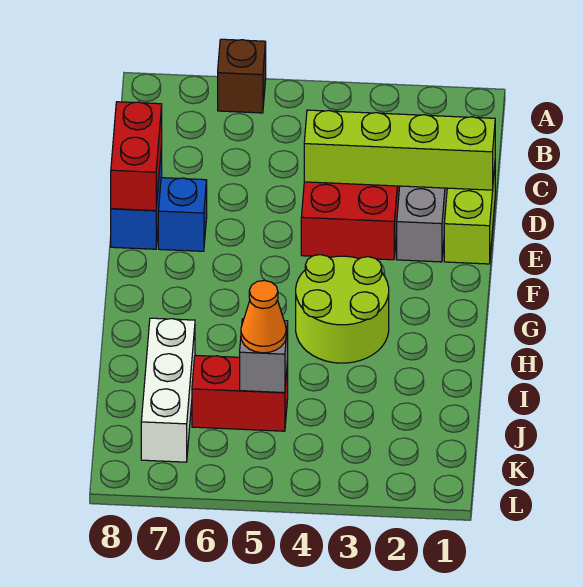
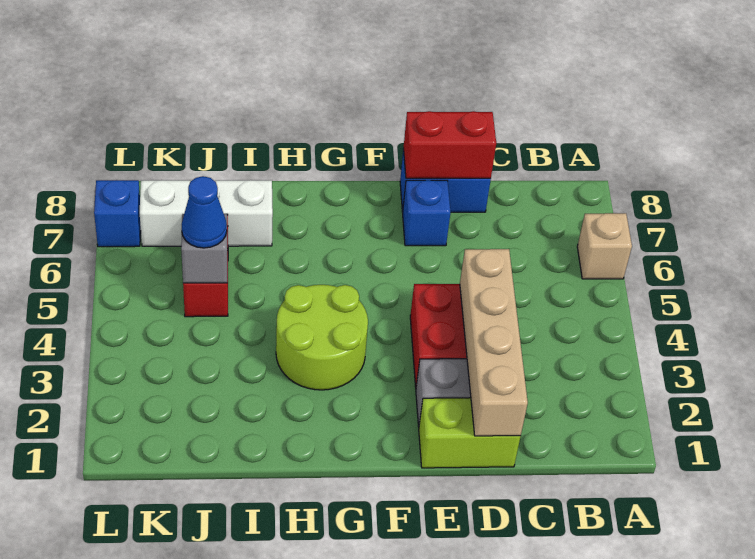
brown brick A6 level 1 -> tan brick A6 level 1
lime brick D1:D4 level 2 -> tan brick D1:D4 level 2
orange cone J5 level 3 -> blue cone J5 level 3
none -> blue brick L7 level 1

